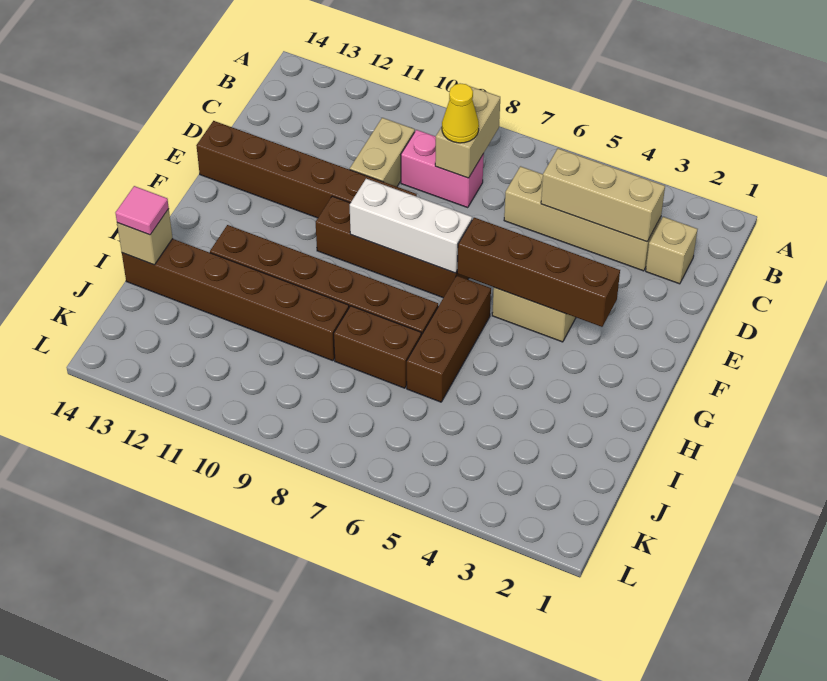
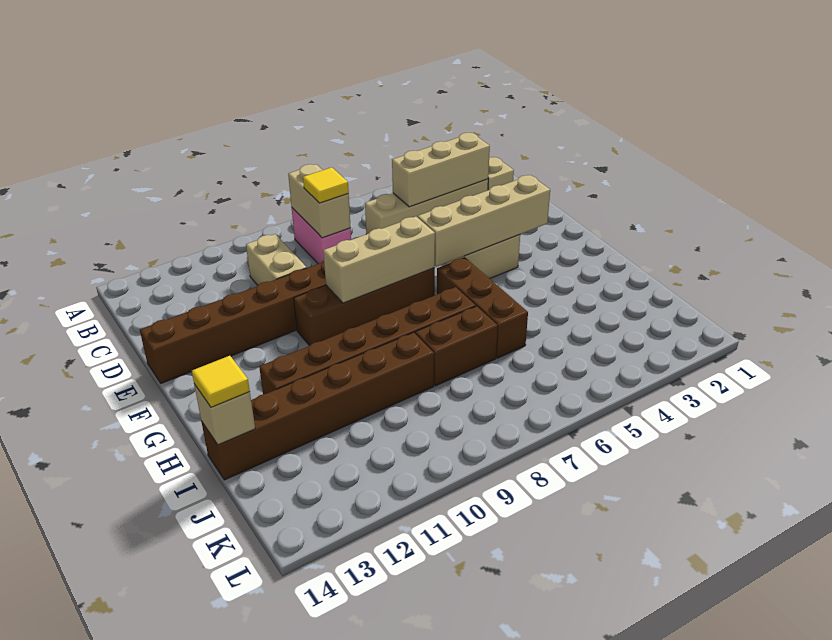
pink brick C8:C9 level 1 -> pink brick B8:C8 level 1
yellow cone C8 level 3 -> yellow tile C8 level 3
brown brick F3:F6 level 2 -> tan brick F3:F6 level 2
white brick F7:F9 level 2 -> tan brick F7:F9 level 2
pink tile I14 level 3 -> yellow tile I14 level 3

